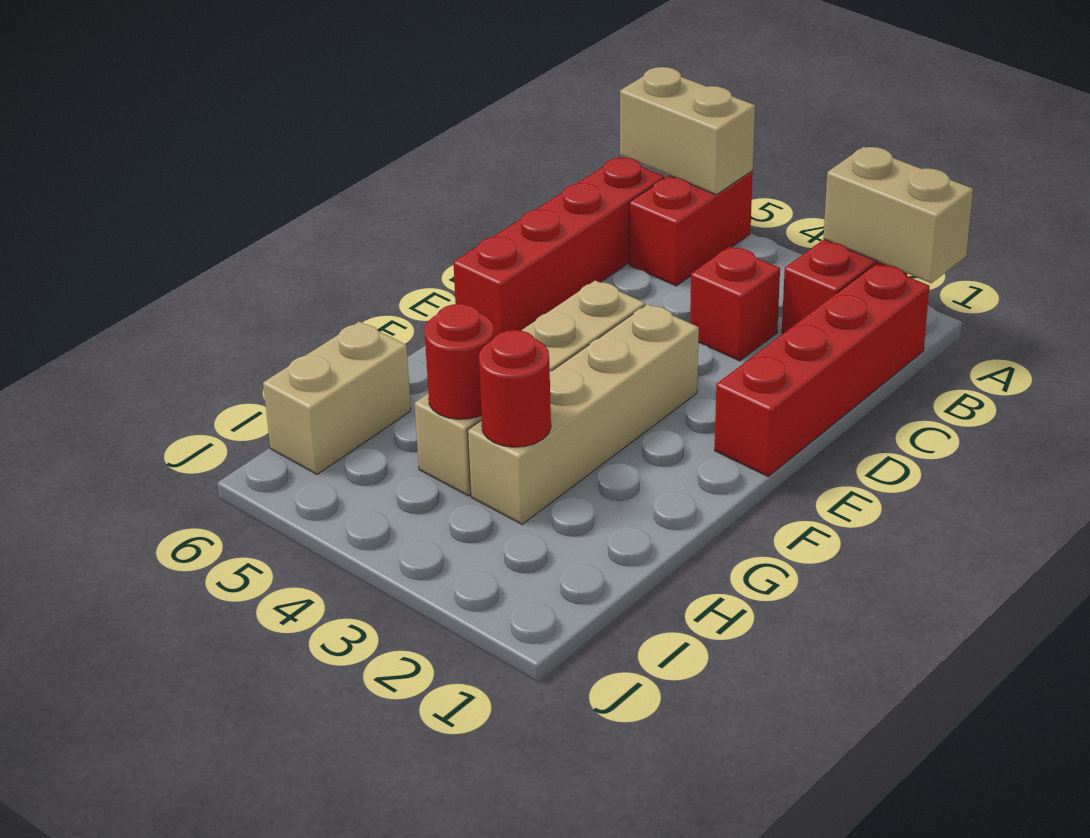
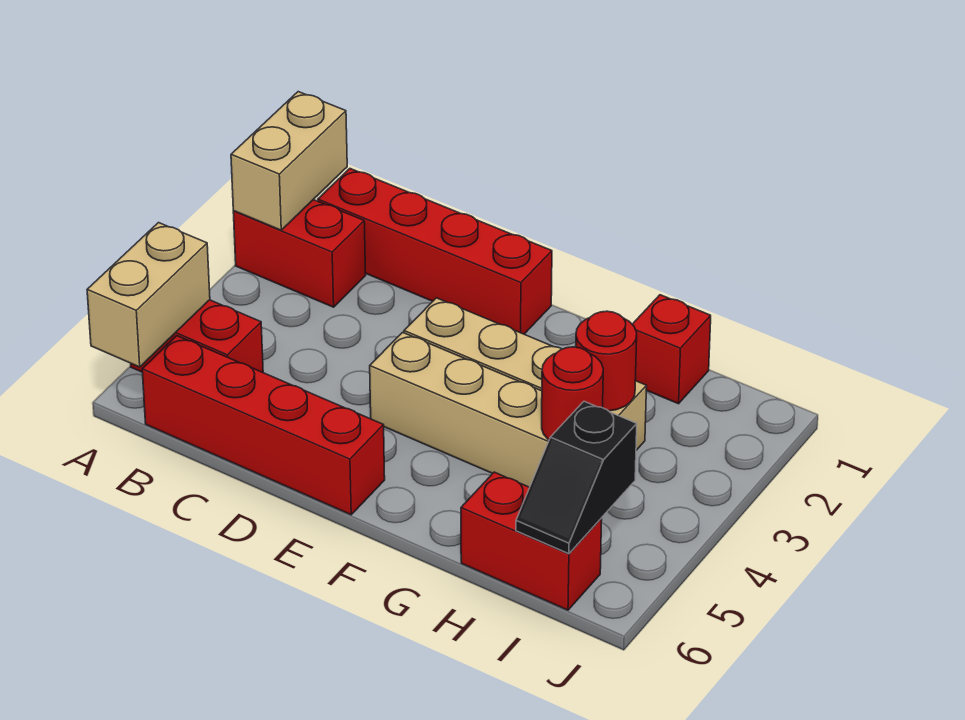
red brick C3 level 1 -> red brick H1 level 1
tan brick H6:I6 level 1 -> red brick H6:I6 level 1
none -> black slope I5:I6 level 2 top 5

